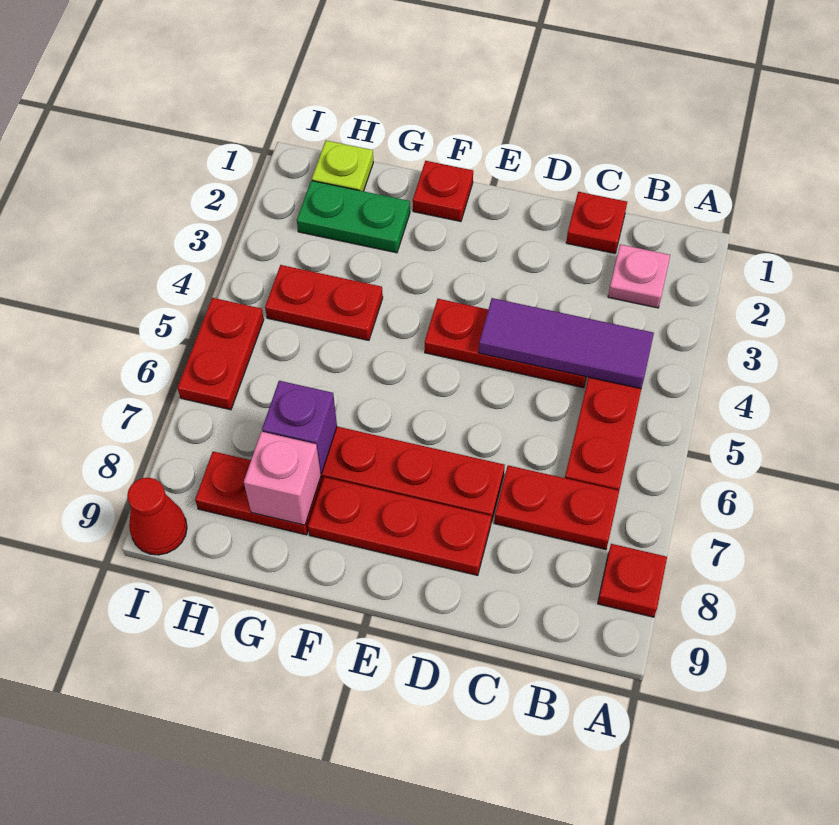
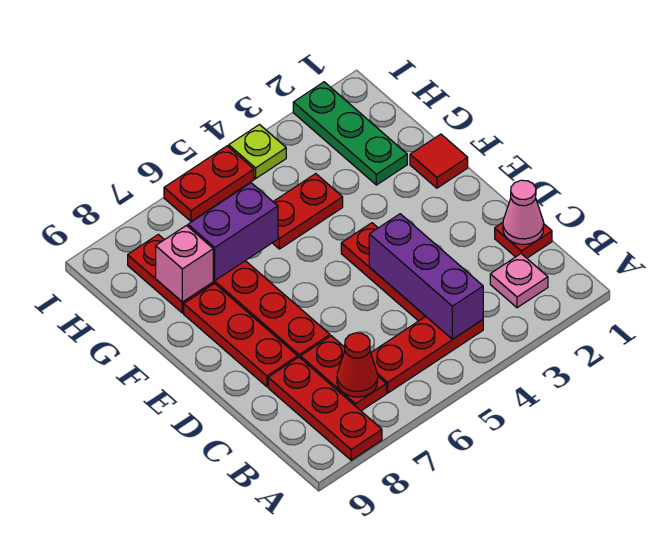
red plate A8 level 1 -> red plate A8:C8 level 1
purple tile B4:D4 level 2 -> purple brick B4:D4 level 2
none -> pink cone C1 level 2
red plate F1 level 1 -> red tile F1 level 1
green plate G2:H2 level 1 -> green plate G2:I2 level 1
red plate G4:H4 level 1 -> red plate G4:G5 level 1
purple brick G7 level 2 -> purple brick G6:G7 level 2
lime plate H1 level 1 -> lime plate I4 level 1
red cone I9 level 1 -> red cone B7 level 2

